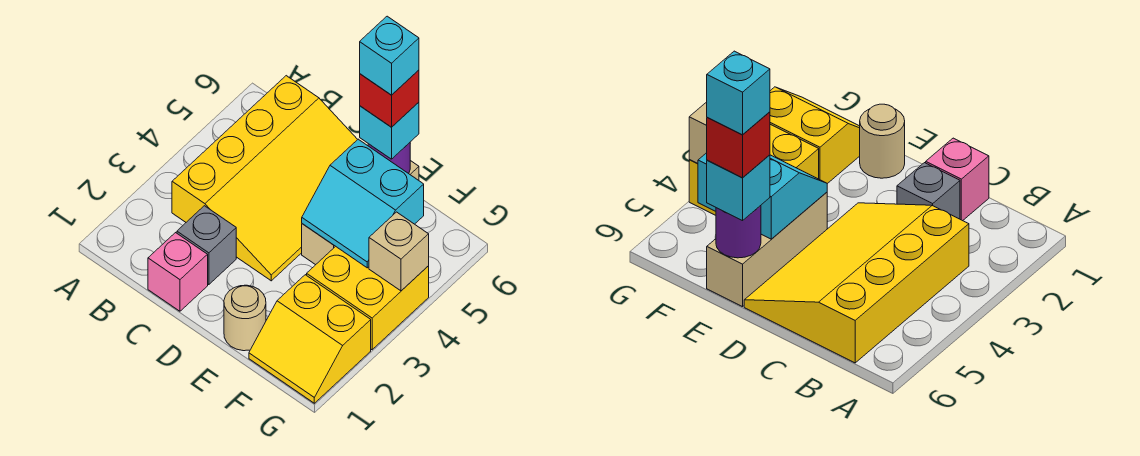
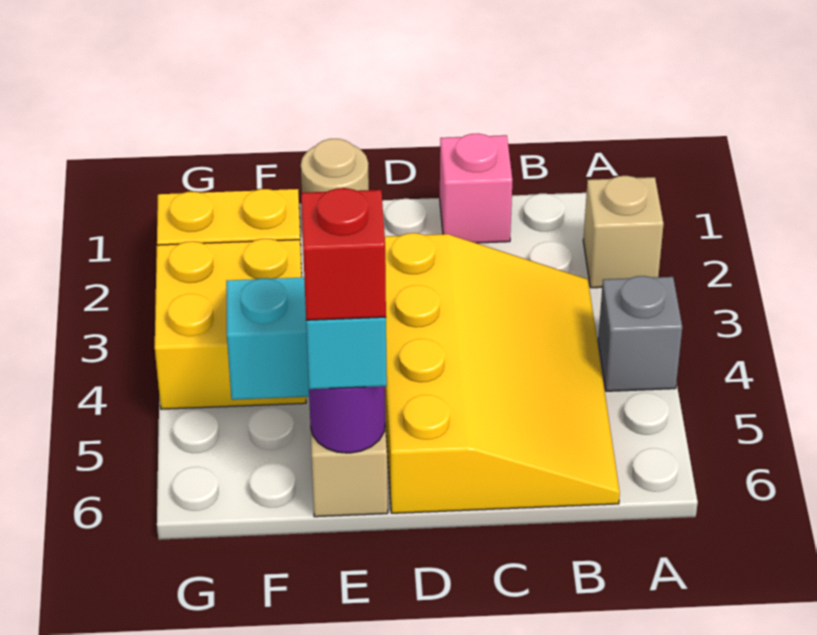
yellow slope B3:D6 level 1 top B -> yellow slope B3:D6 level 1 top D
grey brick C2 level 1 -> grey brick A4 level 1
cyan brick E6 level 5 -> none
tan brick G4 level 2 -> tan brick A2 level 1

